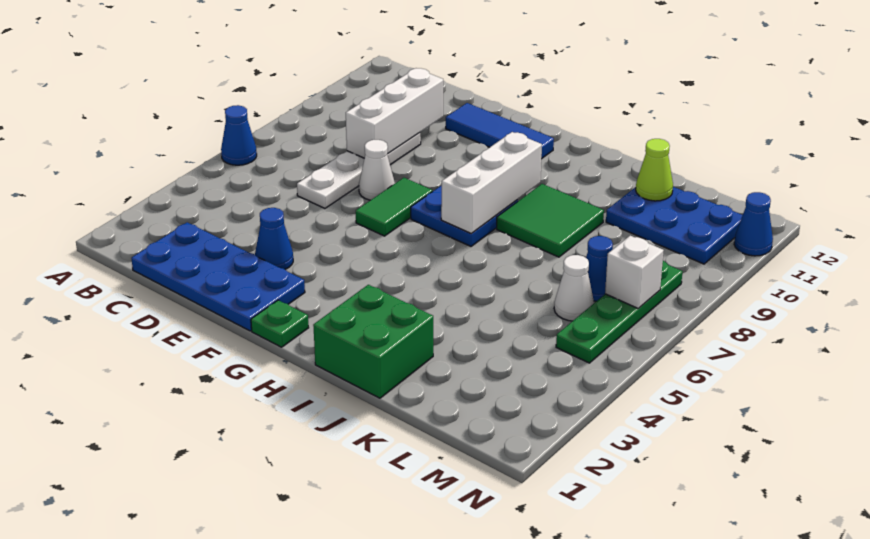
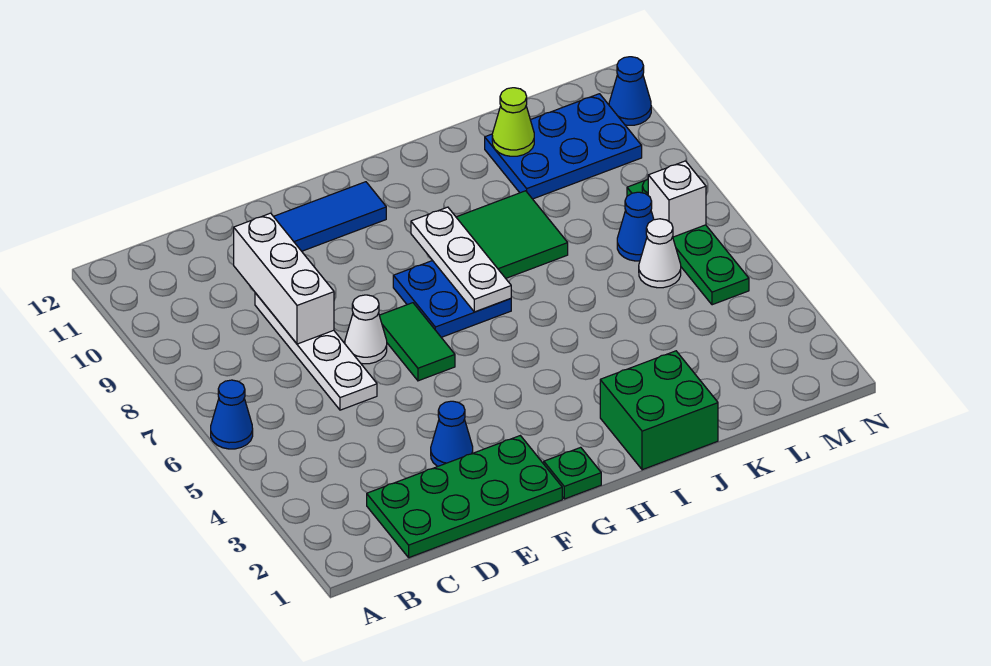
blue plate C1:F2 level 1 -> green plate C1:F2 level 1
white brick H7:H9 level 2 -> white plate H7:H9 level 2

